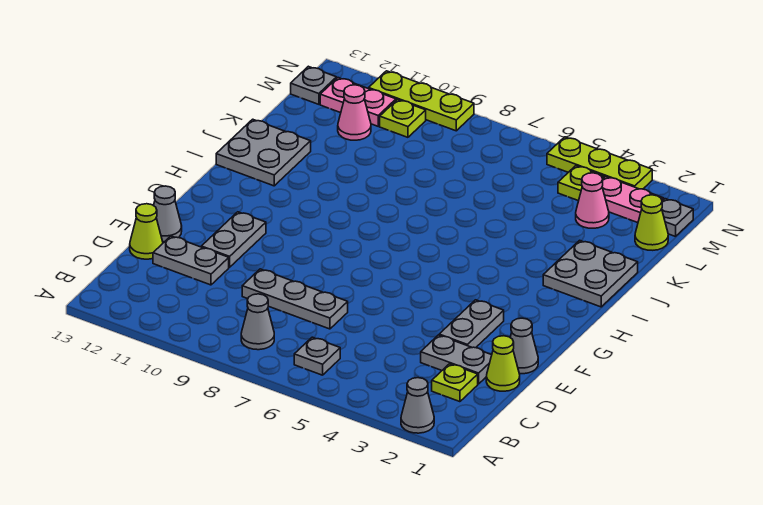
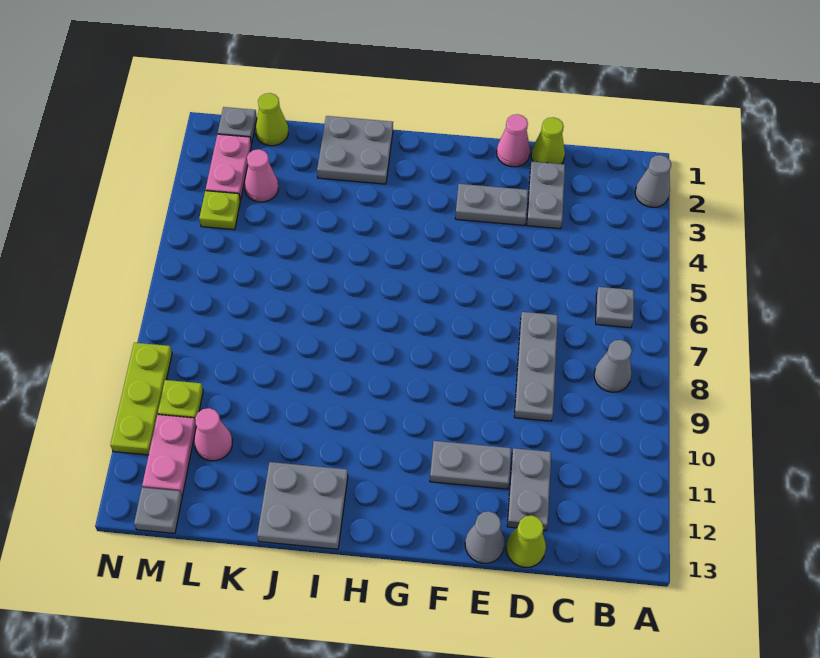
lime plate C2 level 1 -> none
grey cone E1 level 1 -> pink cone E1 level 1
lime plate N3:N5 level 1 -> none

